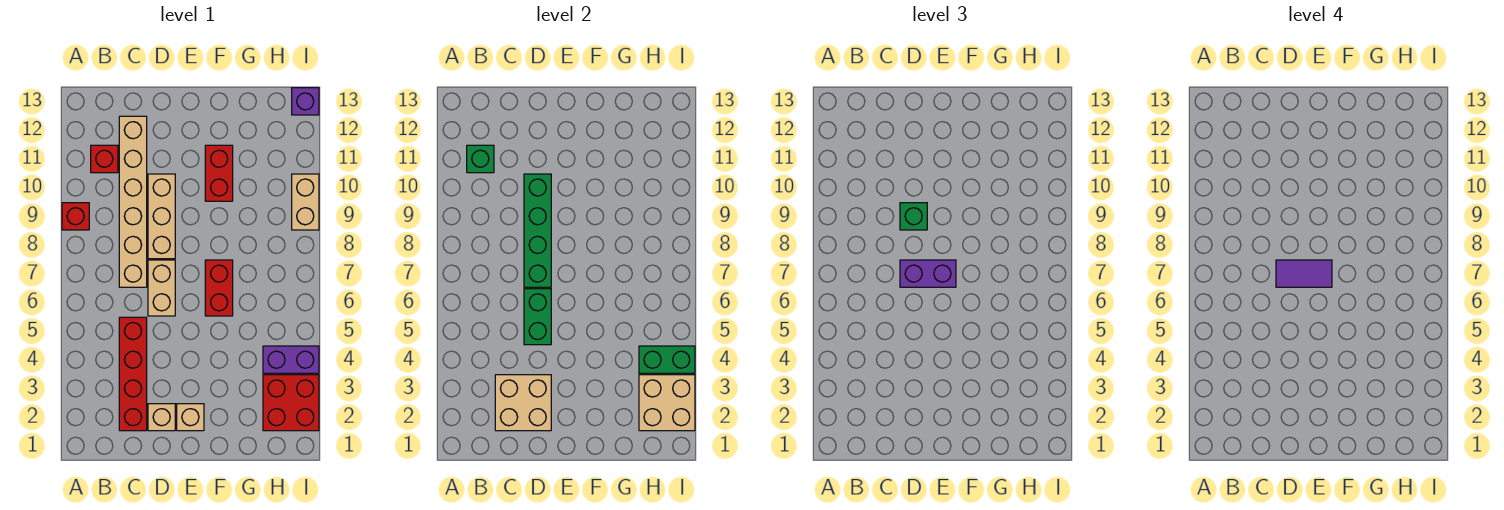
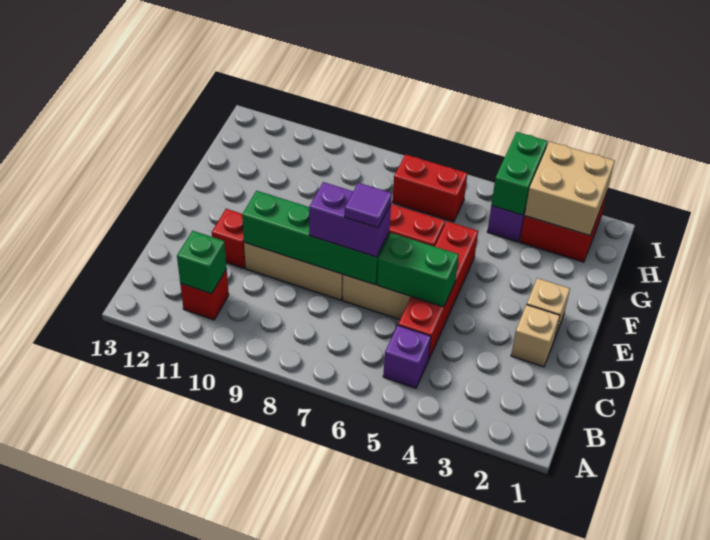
red brick A9 level 1 -> red brick D11 level 1
red brick C2:C5 level 1 -> red brick C5:F5 level 1
tan brick C2:D3 level 2 -> none
tan brick C7:C12 level 1 -> none
purple brick D7:E7 level 3 -> purple brick D7:D8 level 3
purple tile D7:E7 level 4 -> purple tile D7 level 4
green brick D9 level 3 -> none
red brick F10:F11 level 1 -> red brick H6:H7 level 1
tan brick I9:I10 level 1 -> none
purple brick I13 level 1 -> purple brick B5 level 1

